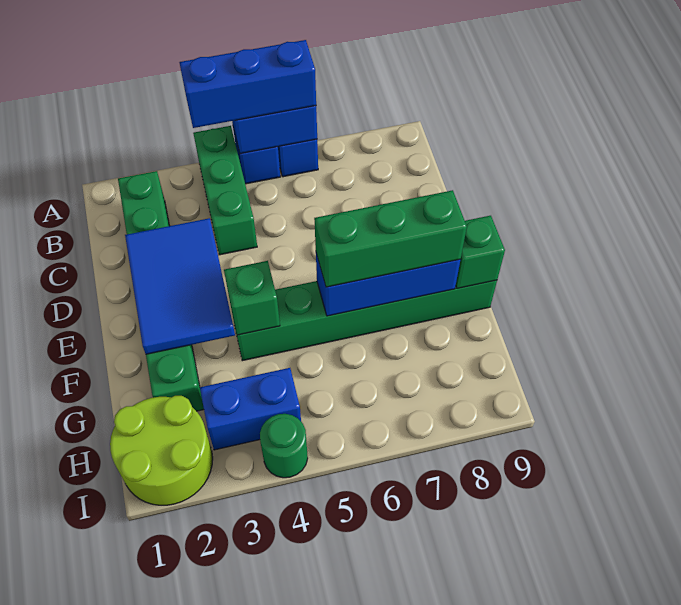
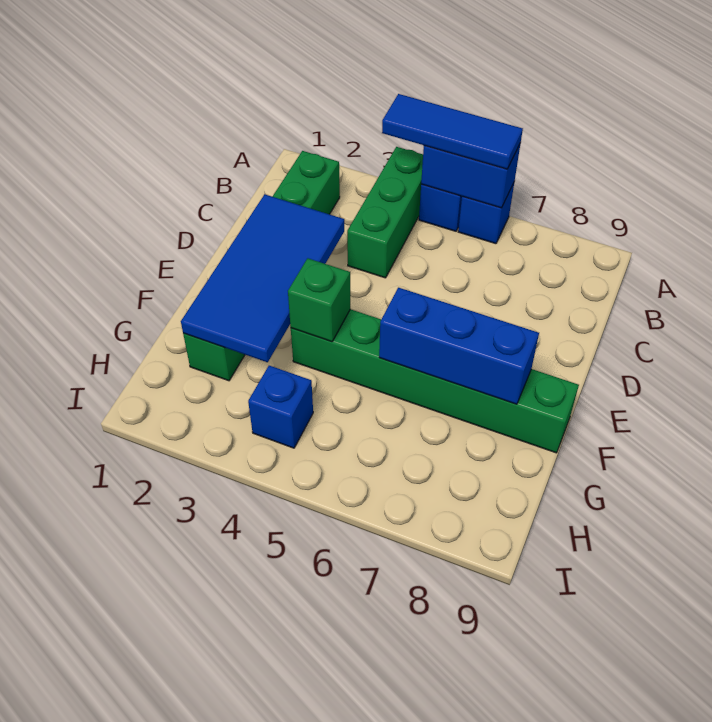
blue brick A4:A6 level 3 -> blue tile A4:A6 level 3
blue tile D2:F3 level 2 -> blue tile D2:G3 level 2
green brick F6:F8 level 3 -> none
green brick F9 level 2 -> none
lime round brick H1:I2 level 1 -> none
blue brick H3:H4 level 1 -> blue brick H4 level 1
green round brick I4 level 1 -> none

